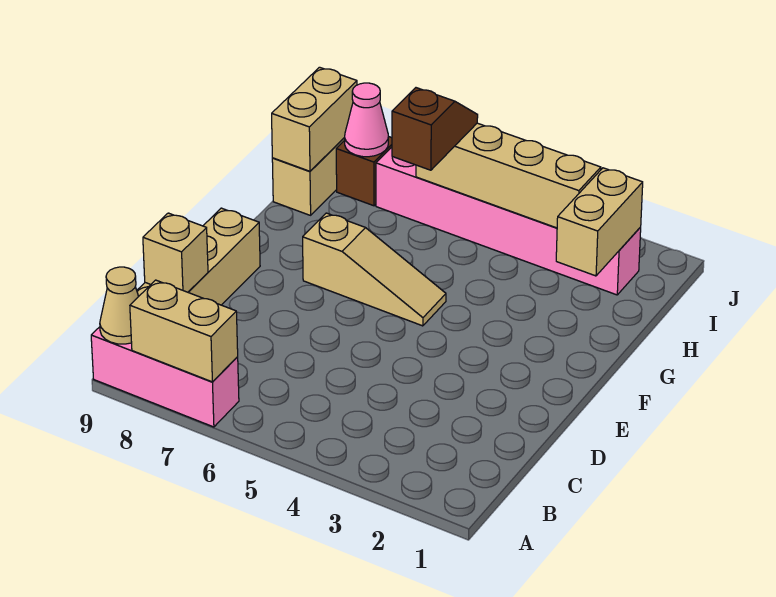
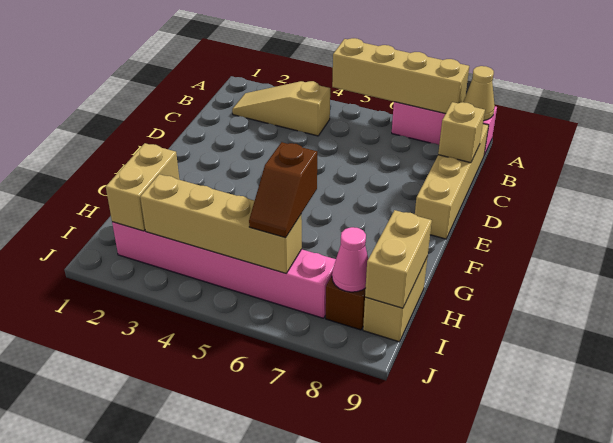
tan brick A7:A8 level 2 -> tan brick A5:A8 level 2
tan slope F5:F7 level 1 top 7 -> tan slope B2:B4 level 1 top 4

